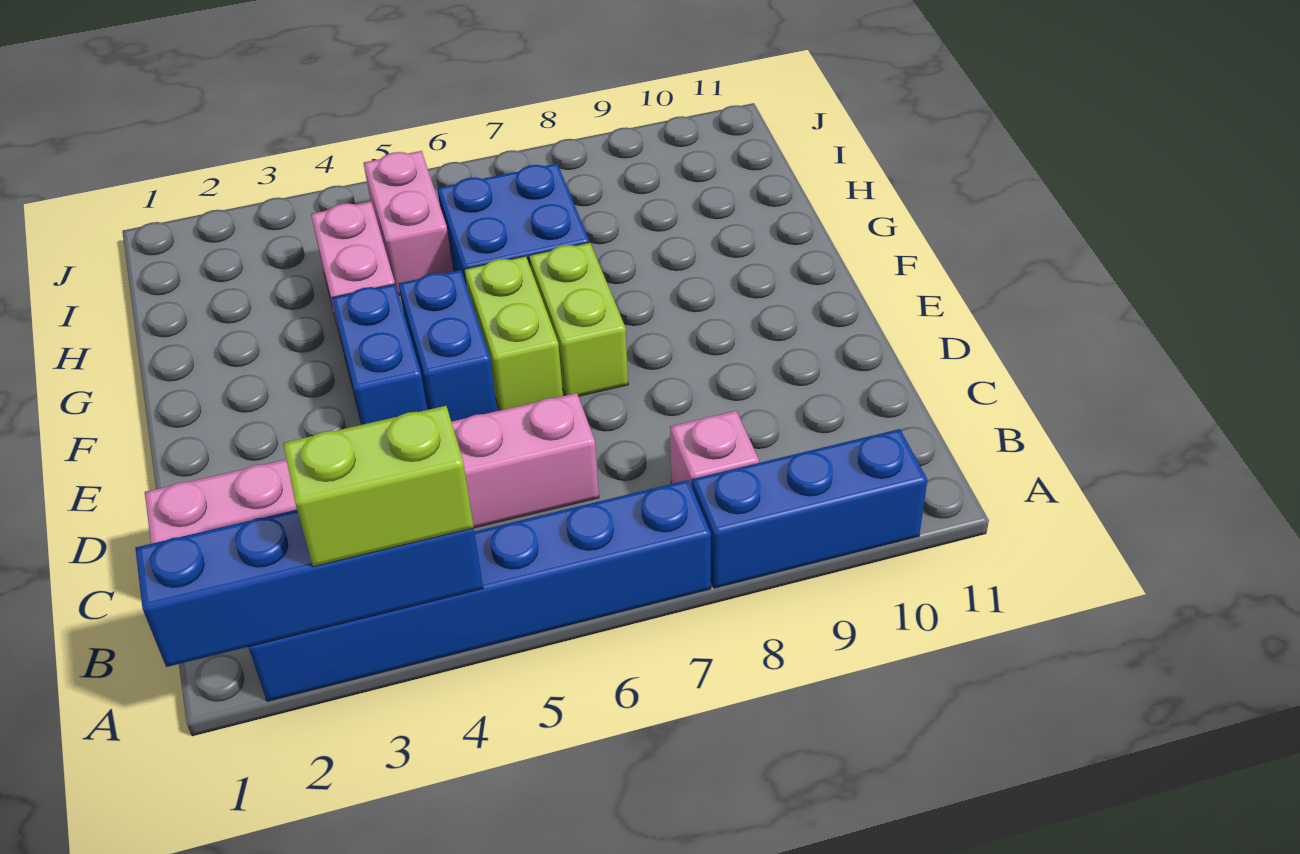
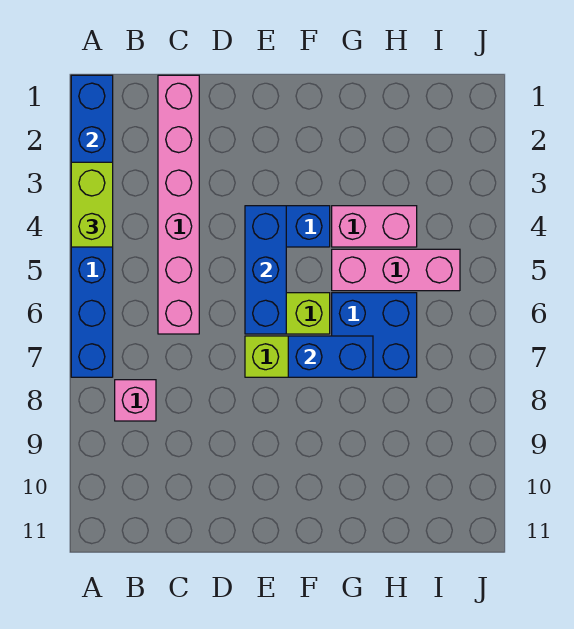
blue brick A8:A10 level 1 -> blue brick E4:E6 level 2
blue brick E5:F5 level 1 -> blue brick F7:G7 level 2
pink brick H5:I5 level 1 -> pink brick G5:I5 level 1

